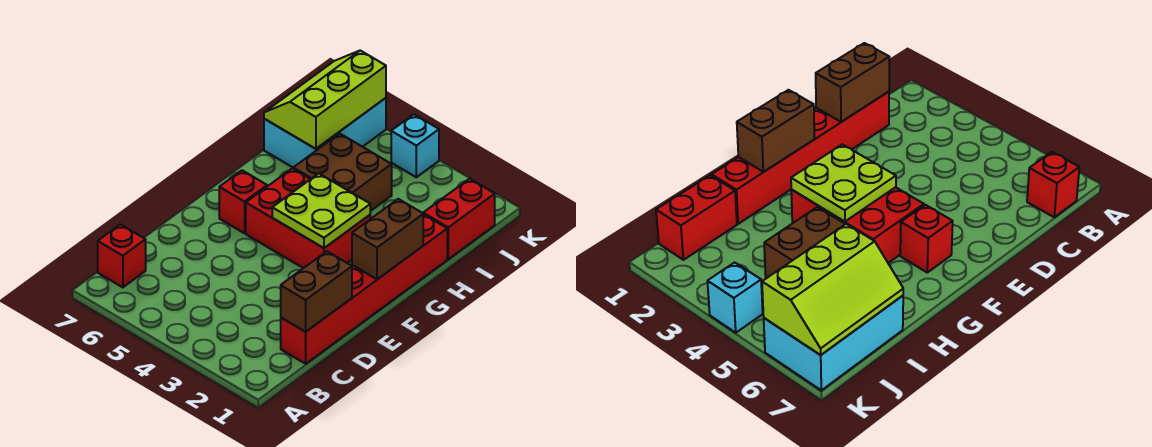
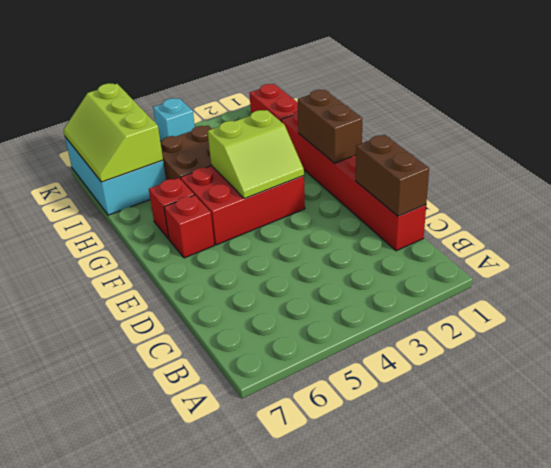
red brick B7 level 1 -> red brick G6 level 1
lime plate F3:G4 level 2 -> lime slope F3:G4 level 2 top G

